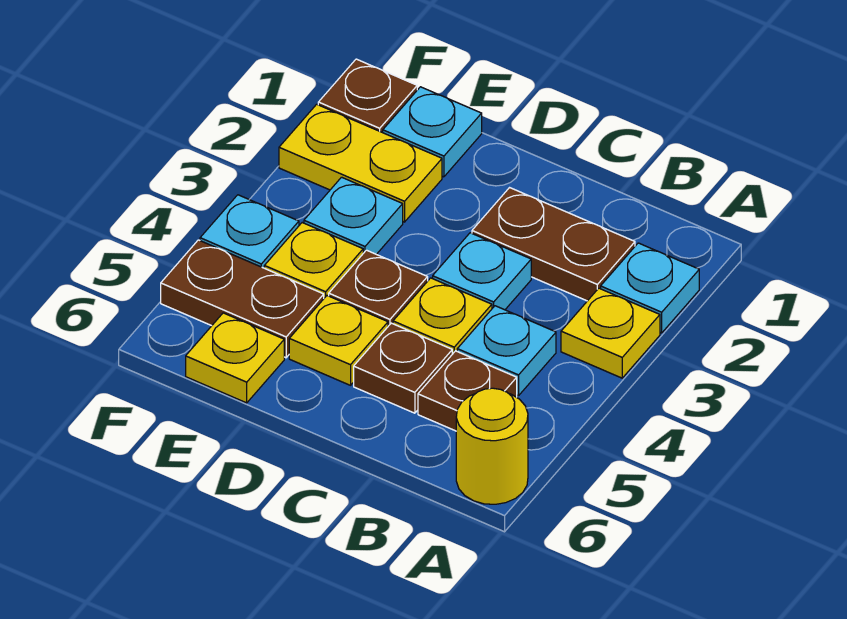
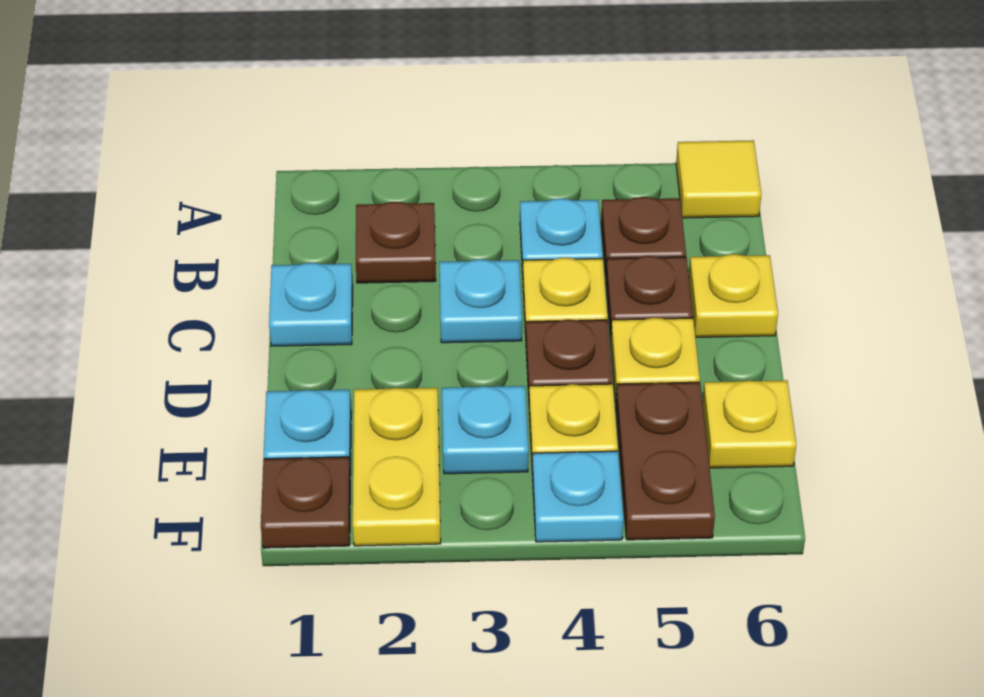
cyan plate A2 level 1 -> cyan plate C1 level 1
yellow plate A3 level 1 -> yellow plate C6 level 1
yellow round brick A6 level 1 -> yellow tile A6 level 1
brown plate B2:C2 level 1 -> brown plate B2 level 1

